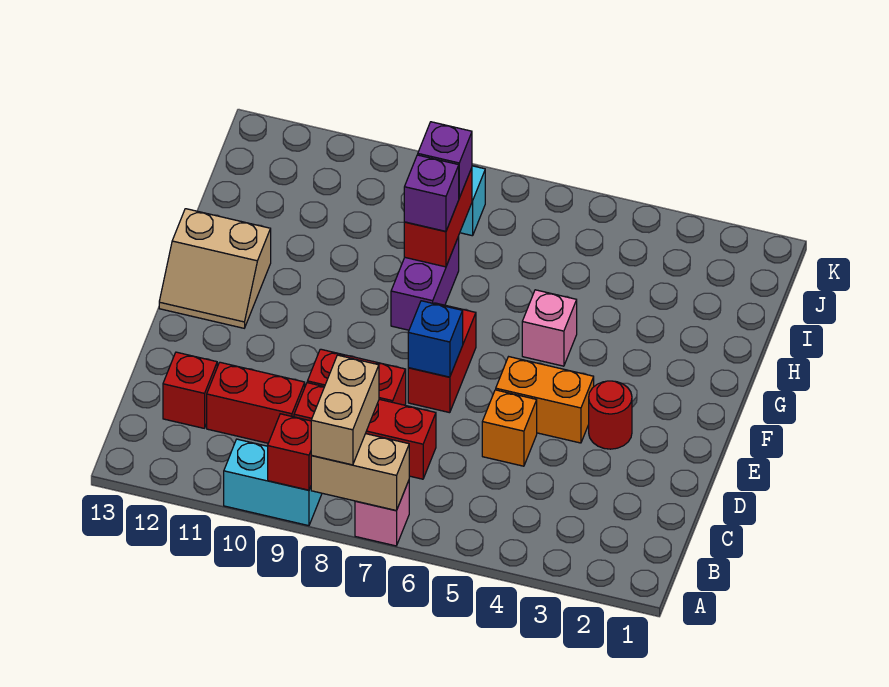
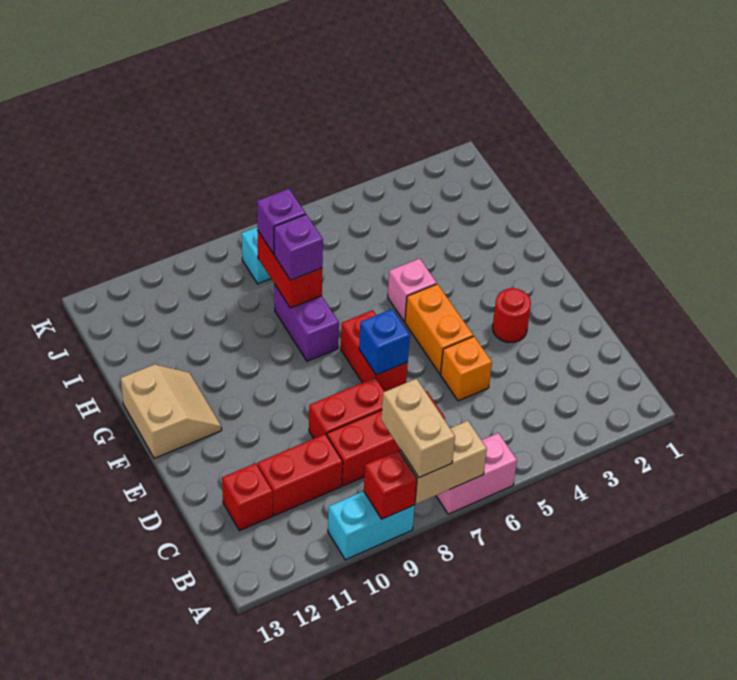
pink brick A7 level 1 -> pink brick A6:A7 level 1
orange brick E4:E5 level 1 -> orange brick E5:F5 level 1
tan slope F12:G13 level 1 top G -> tan slope F12:G13 level 1 top 13

